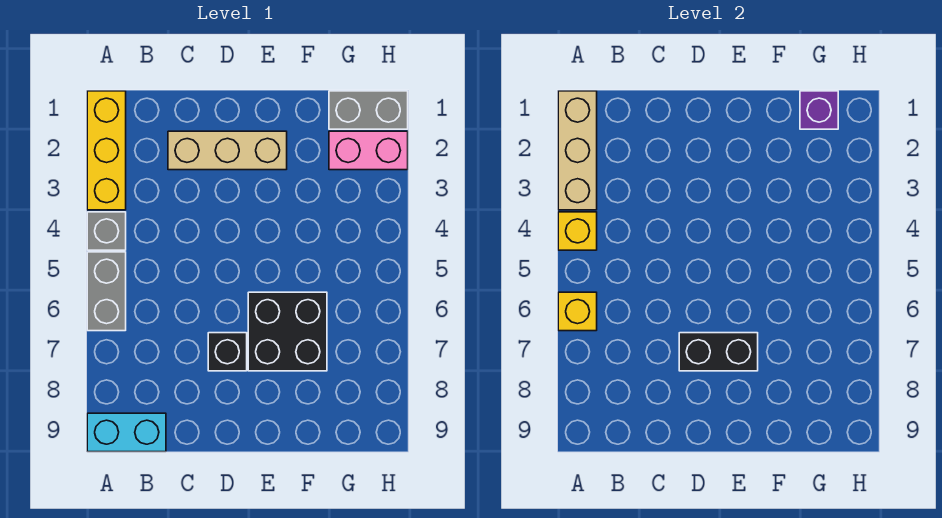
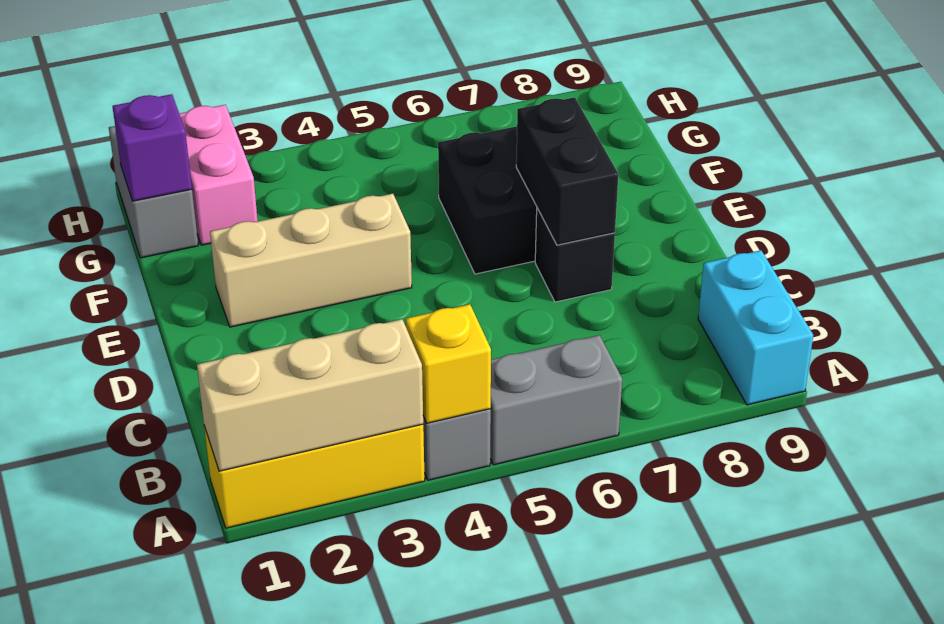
yellow brick A6 level 2 -> none
tan brick C2:E2 level 1 -> tan brick E2:E4 level 1

